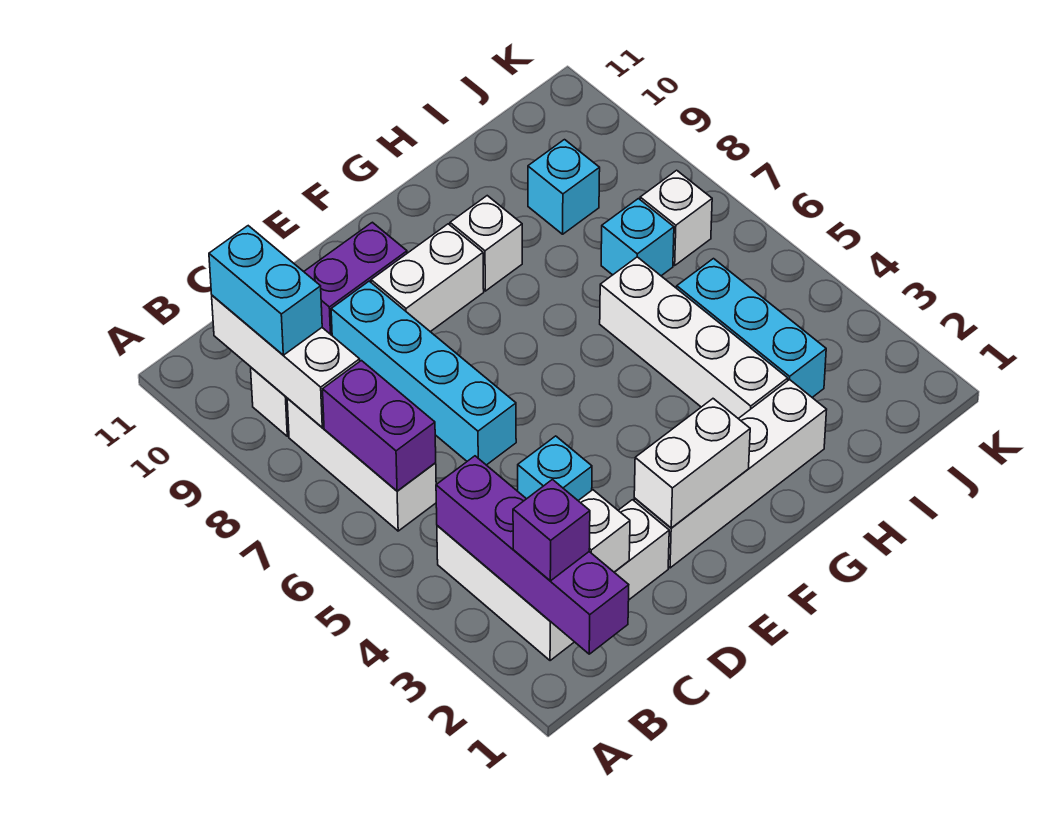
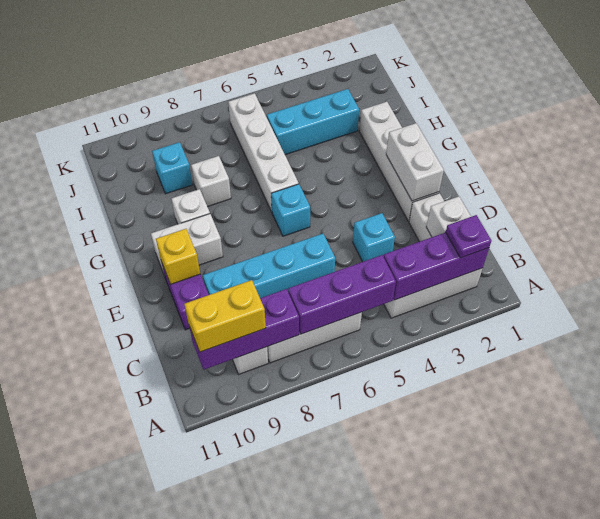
purple brick B1:B4 level 2 -> purple brick B2:B4 level 2
purple brick B2 level 3 -> purple plate B2 level 3
purple brick B6:B7 level 2 -> purple brick B5:B7 level 2
white brick B8:B10 level 2 -> purple brick B8:B10 level 2
cyan brick B9:B10 level 3 -> yellow brick B9:B10 level 3
white brick E9:F9 level 1 -> white brick F9:F10 level 1
none -> yellow brick E10 level 2
white brick H3:H6 level 1 -> white brick G6:J6 level 1
cyan brick I7 level 1 -> cyan brick F6 level 1
white brick J7 level 1 -> white brick H8 level 1

